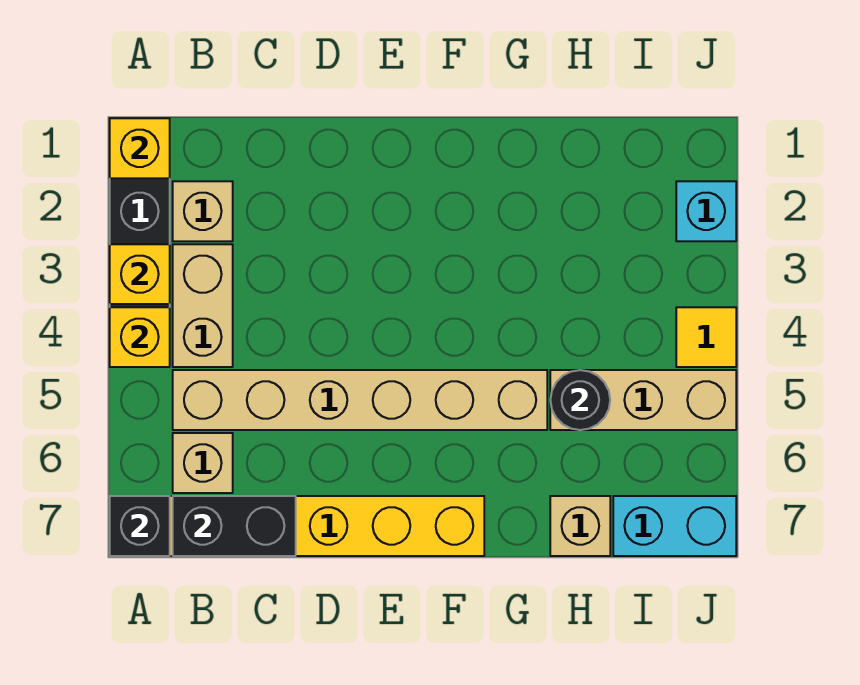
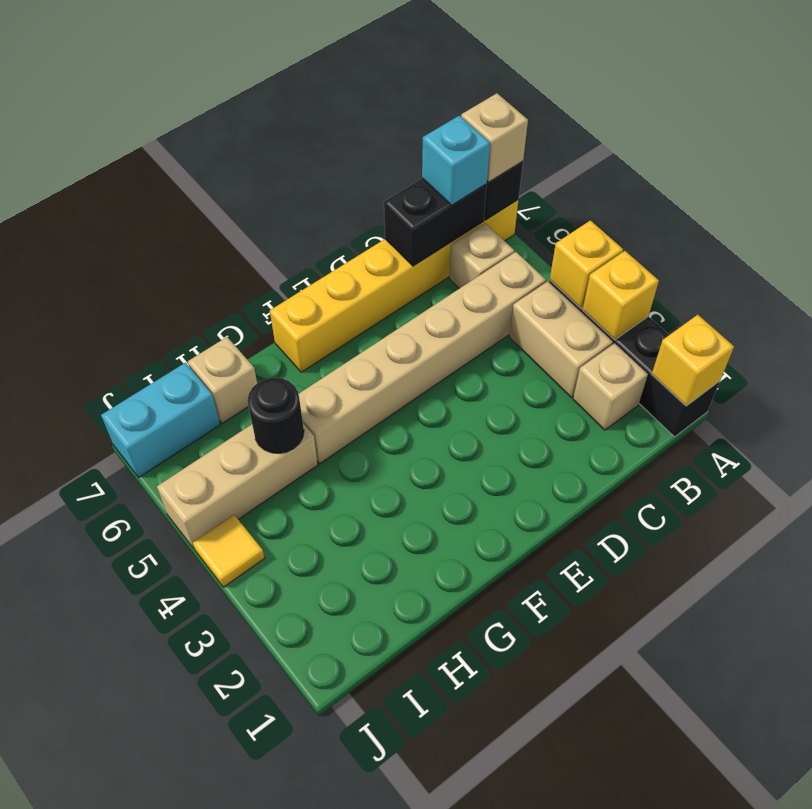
none -> tan brick A7 level 3
cyan brick J2 level 1 -> cyan brick B7 level 3

